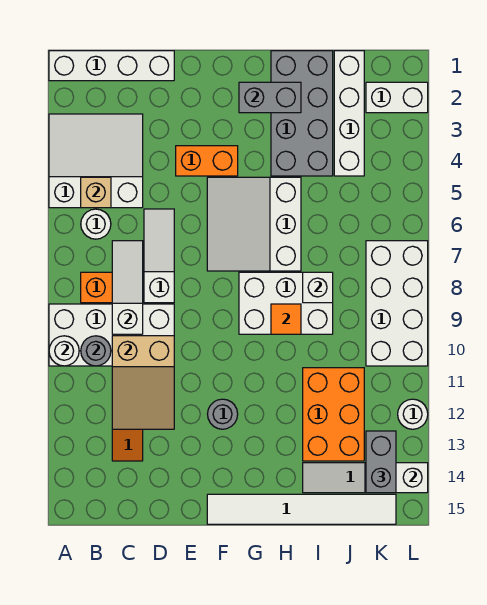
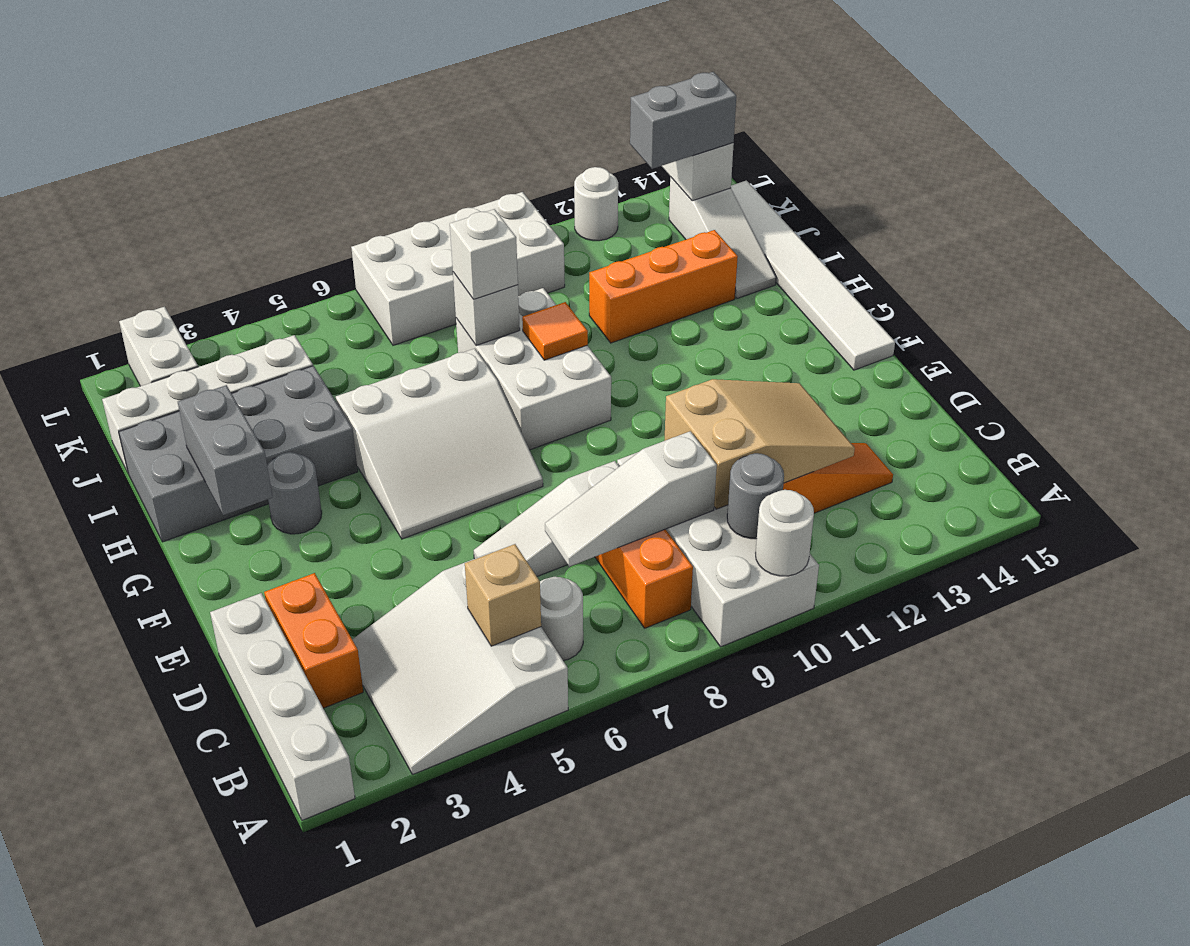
orange brick E4:F4 level 1 -> orange brick C2:D2 level 1
grey round brick F12 level 1 -> grey round brick G3 level 1
none -> white brick I8 level 3
orange brick I11:J13 level 1 -> orange brick I11:I13 level 1

